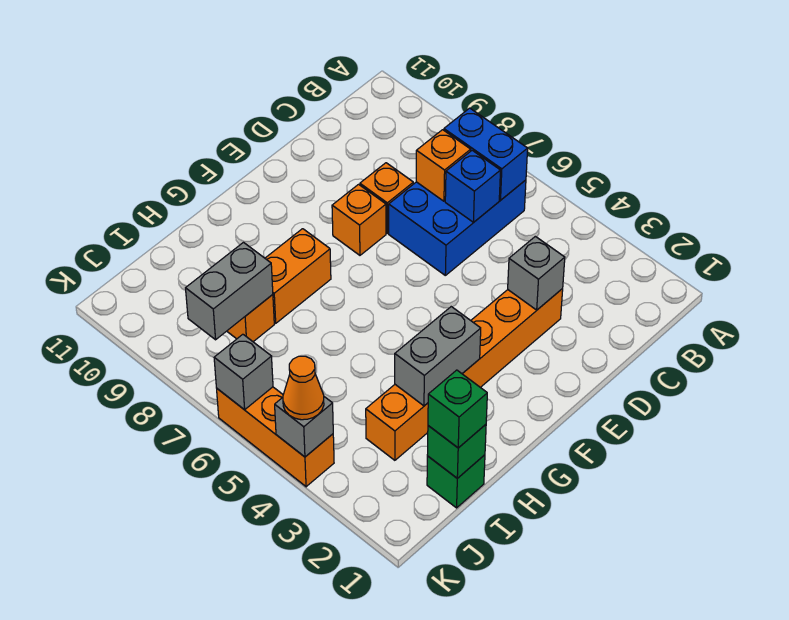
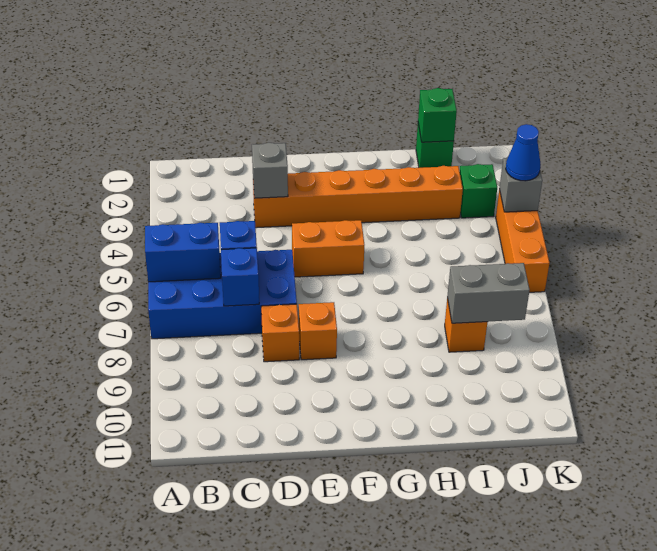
blue brick B6:D7 level 1 -> blue brick A6:D7 level 1
blue brick B6:B7 level 2 -> blue brick A6:B6 level 2
orange brick C7 level 2 -> blue brick C7 level 2
grey brick G3:H3 level 2 -> none
orange brick G8:H8 level 1 -> orange brick E5:F5 level 1
green brick I1 level 3 -> green brick J3 level 1
orange cone K4 level 3 -> blue cone K4 level 3
grey brick K6 level 2 -> none

